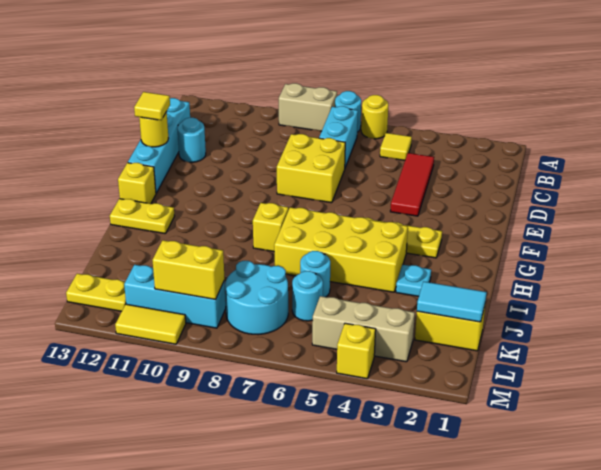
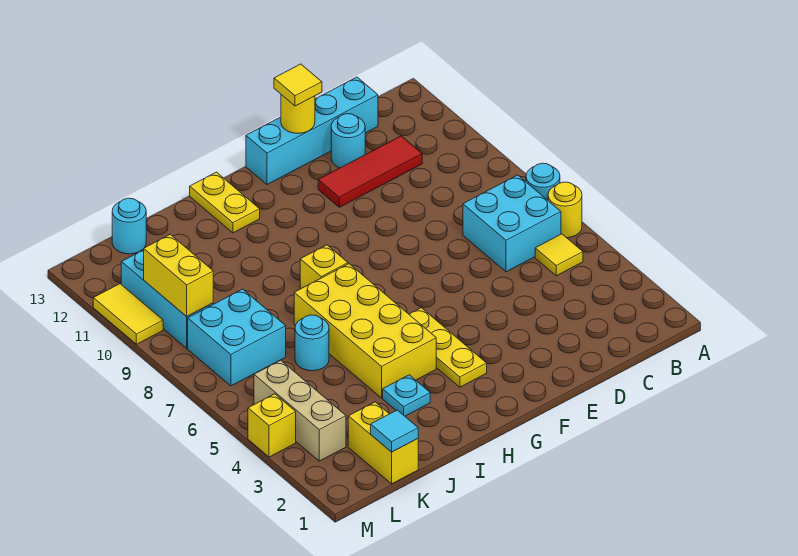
tan brick A8:A9 level 1 -> none
cyan brick B7:C7 level 1 -> cyan brick B6:C7 level 1
red tile C4:E4 level 1 -> red tile C11:E11 level 1
yellow brick D7:E8 level 1 -> none
yellow brick G13 level 1 -> none
cyan tile K1:K2 level 2 -> cyan tile K1 level 2
cyan round brick K6 level 1 -> cyan round brick K13 level 1
cyan round brick K7:L8 level 1 -> cyan brick K7:L8 level 1
yellow plate L12:L13 level 1 -> none

